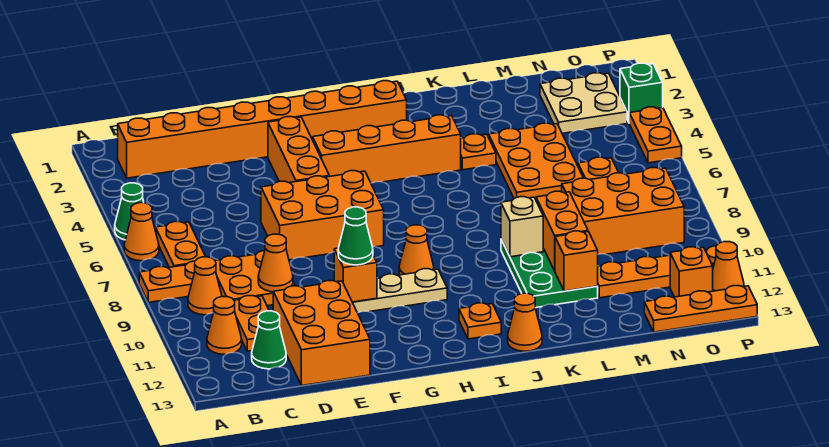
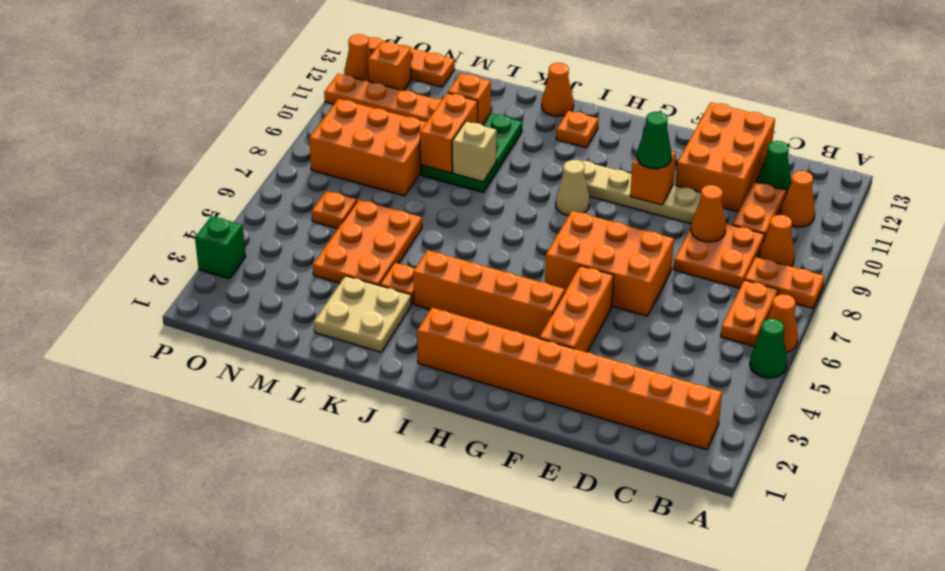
orange cone H9 level 1 -> tan cone H9 level 1
tan plate N2:O3 level 1 -> tan plate K2:L3 level 1
orange plate P4:P5 level 1 -> none

